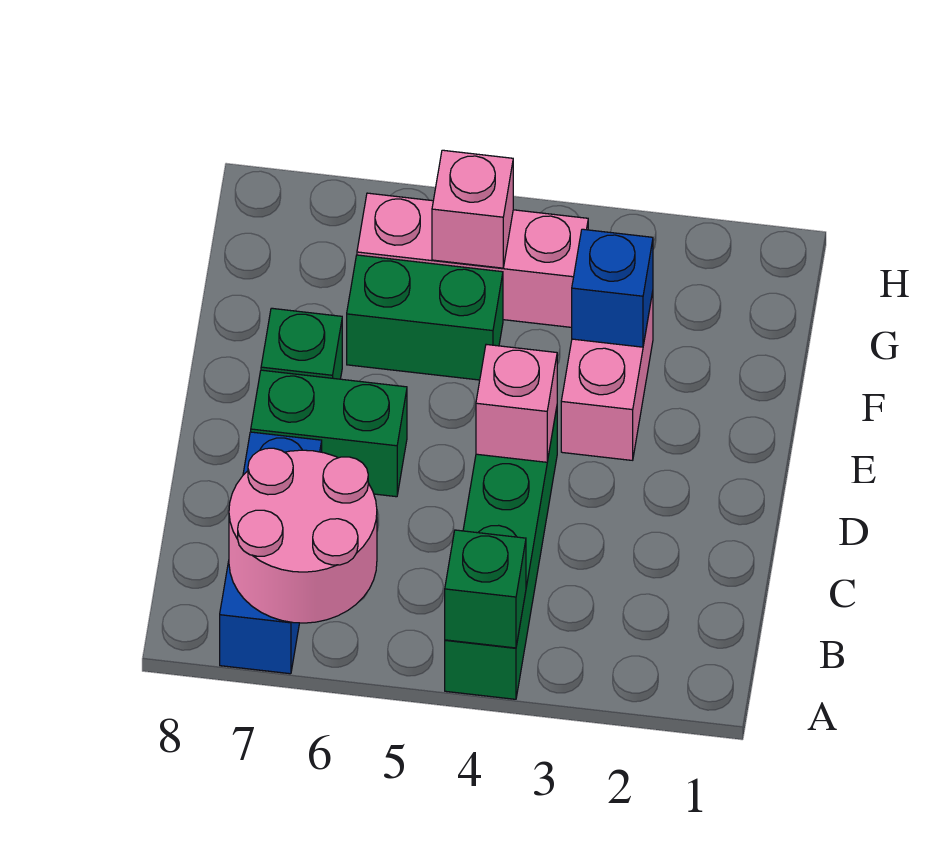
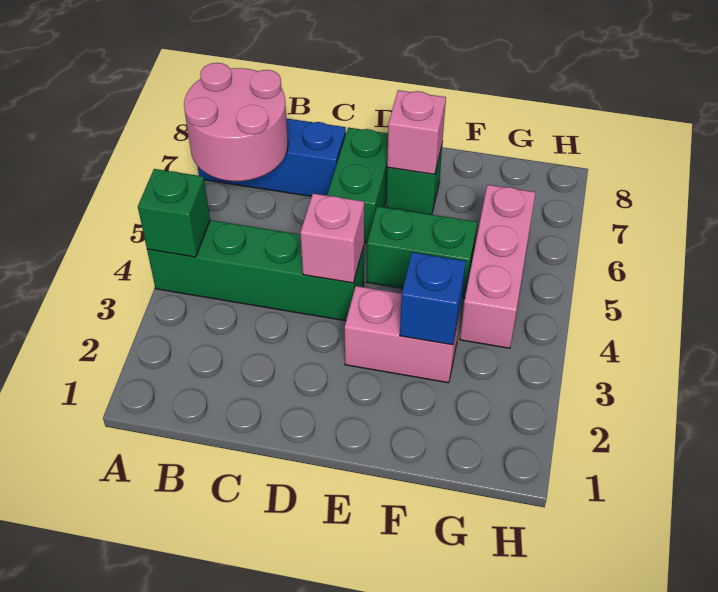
green brick F5:F6 level 1 -> green brick E5:F5 level 1
pink brick G5 level 2 -> pink brick E7 level 2

